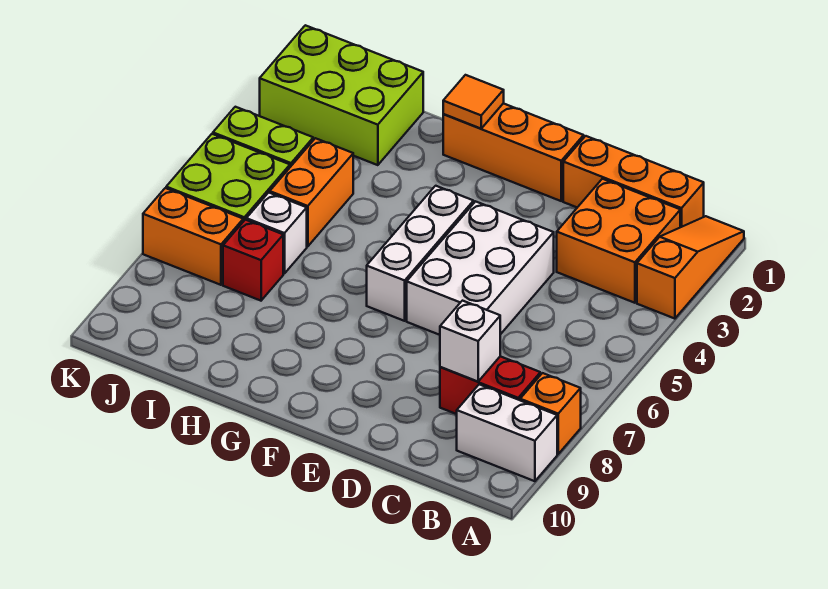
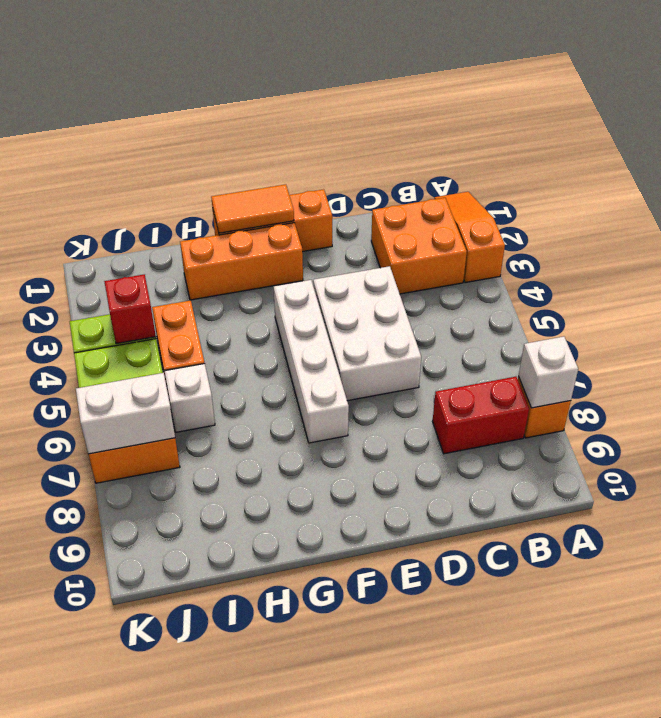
white brick A9:B9 level 1 -> white brick J7:K7 level 2
orange brick B1:D1 level 1 -> orange brick F2:H2 level 1
white brick C8 level 2 -> white brick A8 level 2
white brick F4:F6 level 1 -> white brick F4:F7 level 1
orange tile G1 level 2 -> orange tile F1:G1 level 2
lime brick I1:K2 level 1 -> none
red brick I7 level 1 -> red brick J4 level 2

